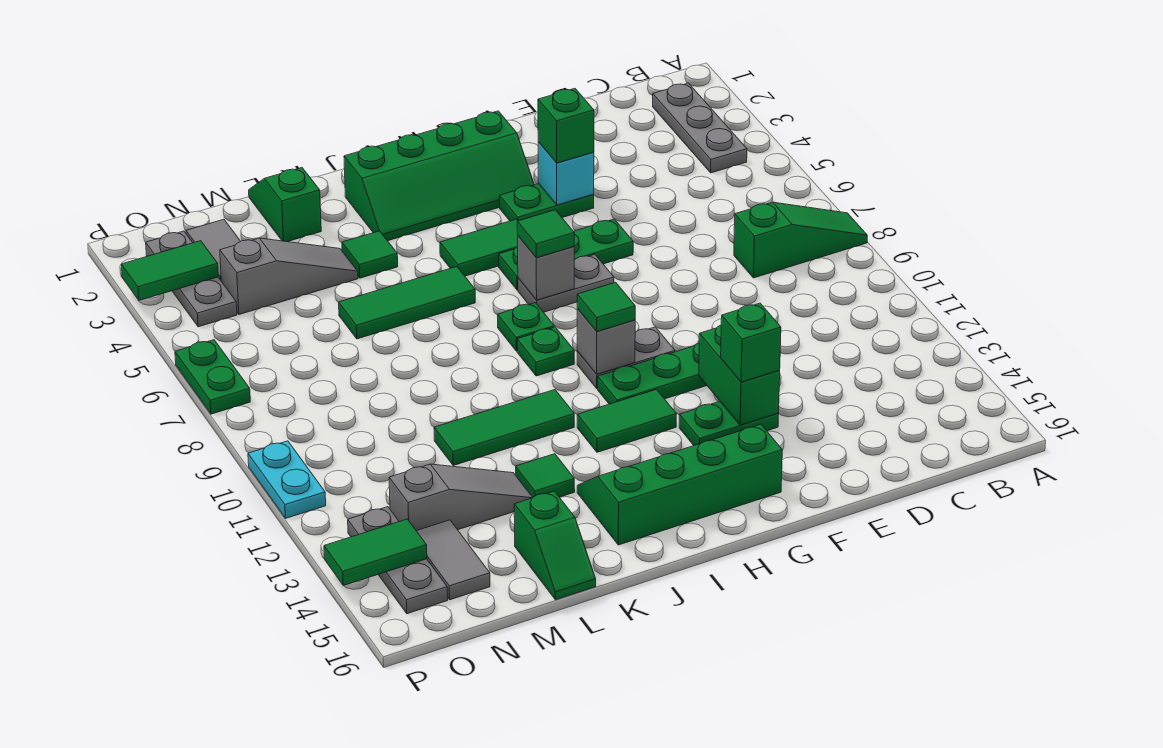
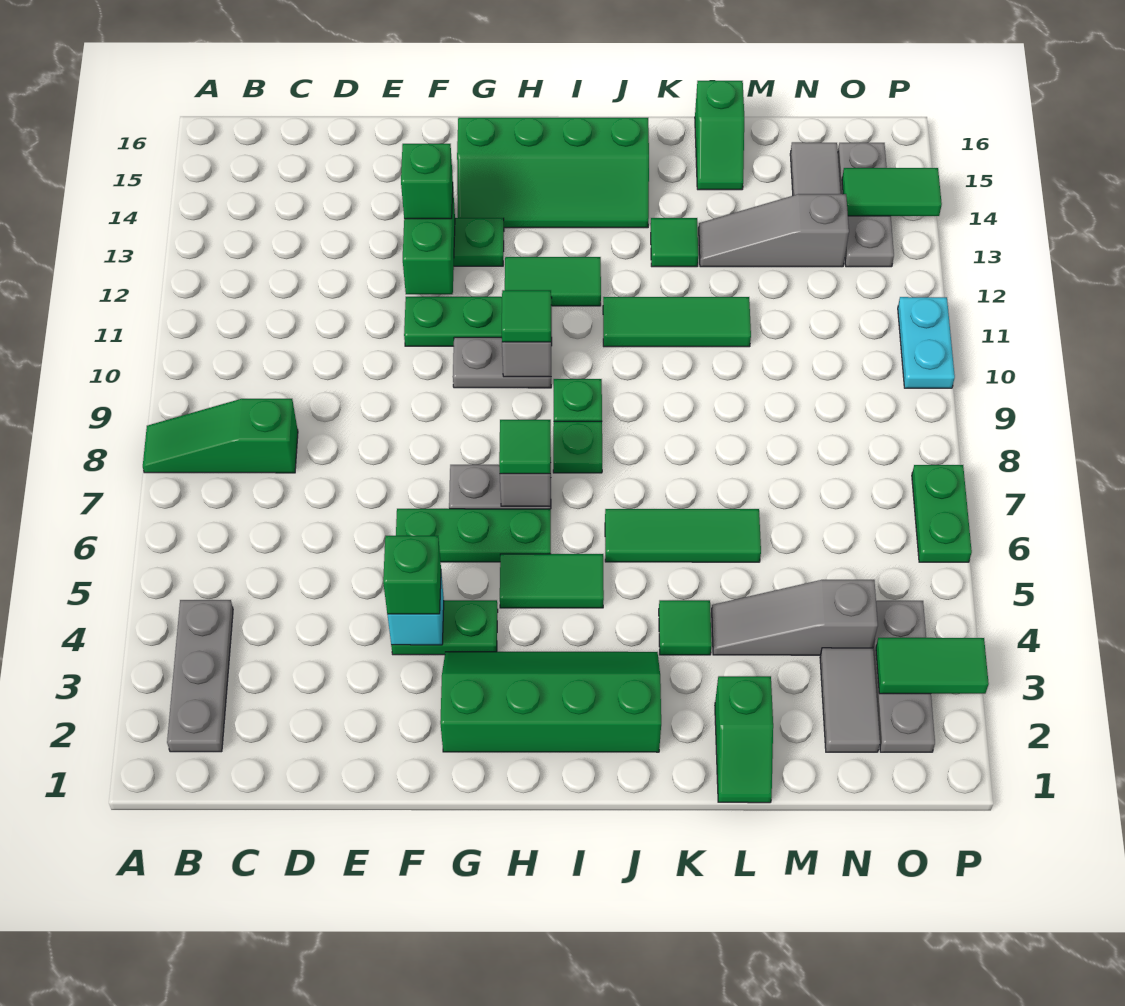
green slope L15:L16 level 1 top 15 -> green slope L15:L16 level 1 top 16

